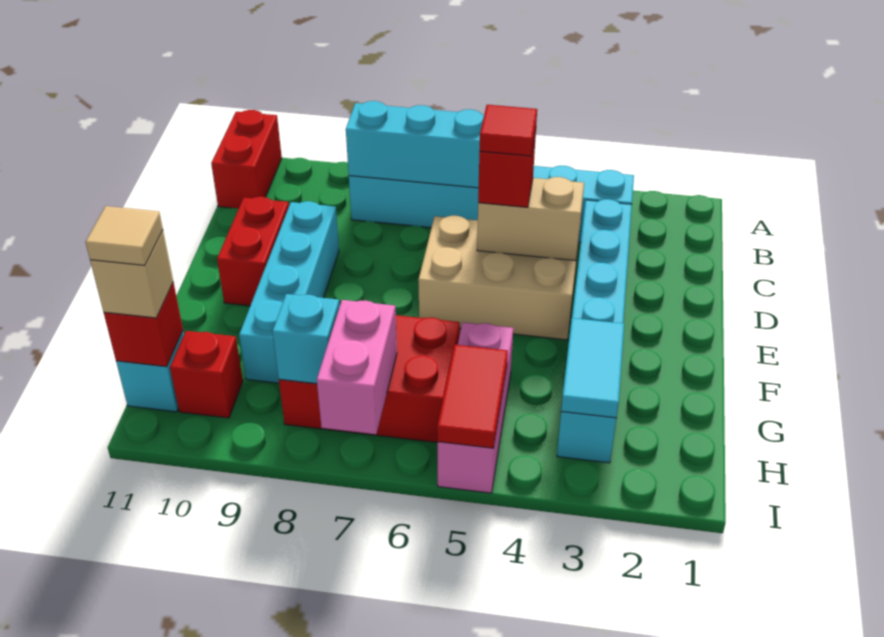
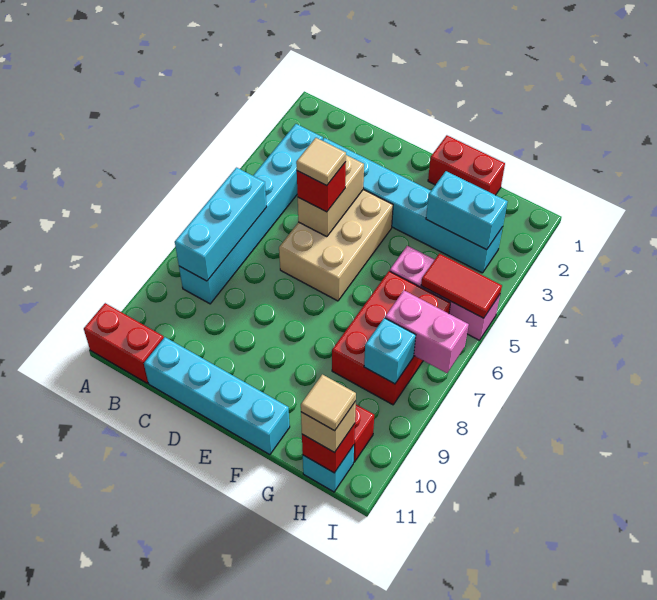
red tile D5 level 4 -> tan tile D5 level 4
cyan brick D9:G9 level 1 -> cyan brick C11:F11 level 1
red brick D10:E10 level 1 -> red brick F1:G1 level 1
cyan tile G3:H3 level 2 -> cyan brick G3:H3 level 2

